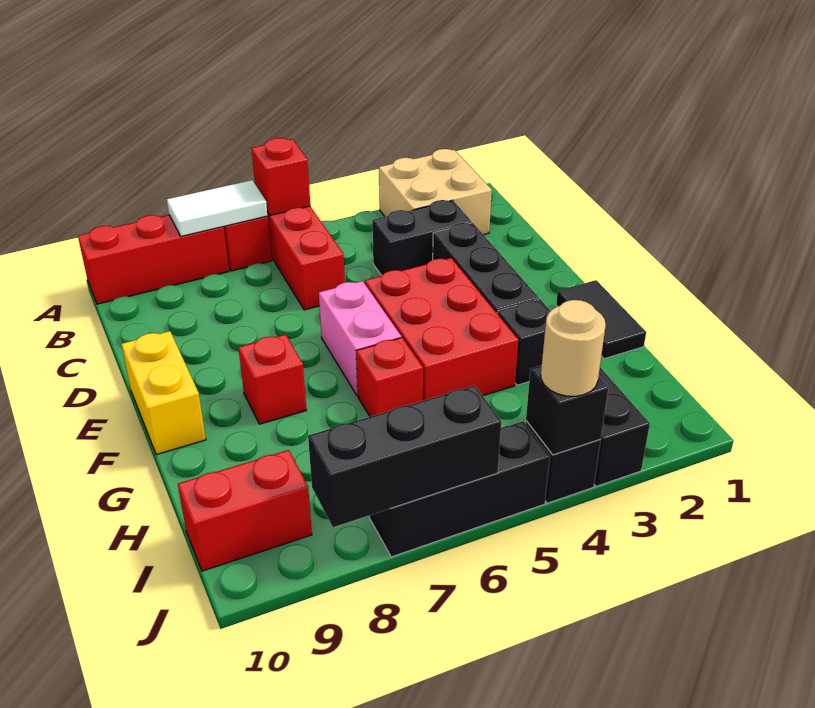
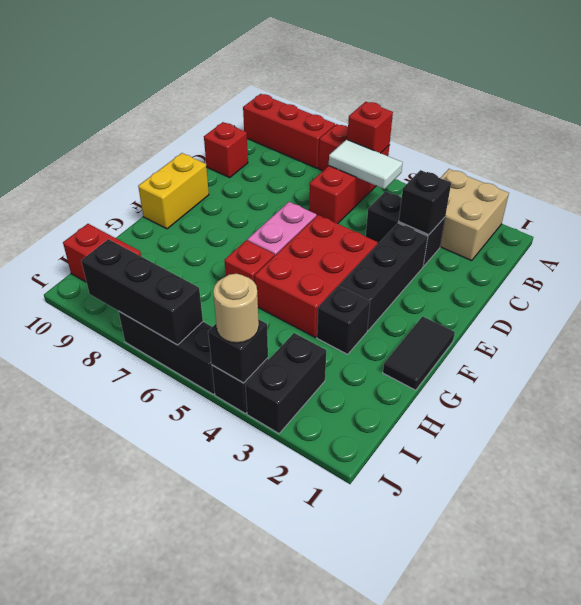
white tile A7:A8 level 2 -> white tile B5:B6 level 2
none -> black brick C3 level 2
red brick F8 level 1 -> red brick C10 level 1

